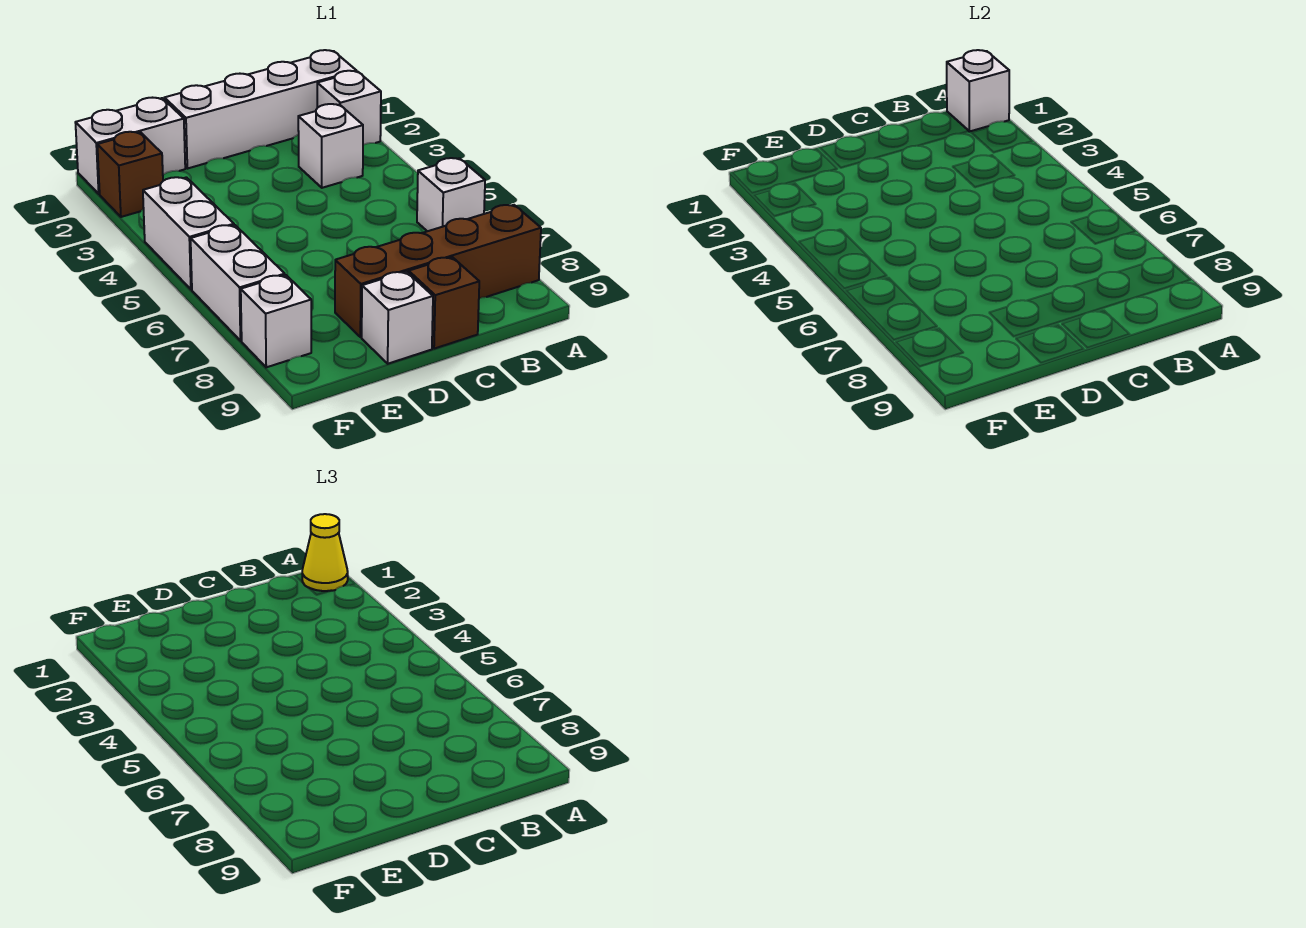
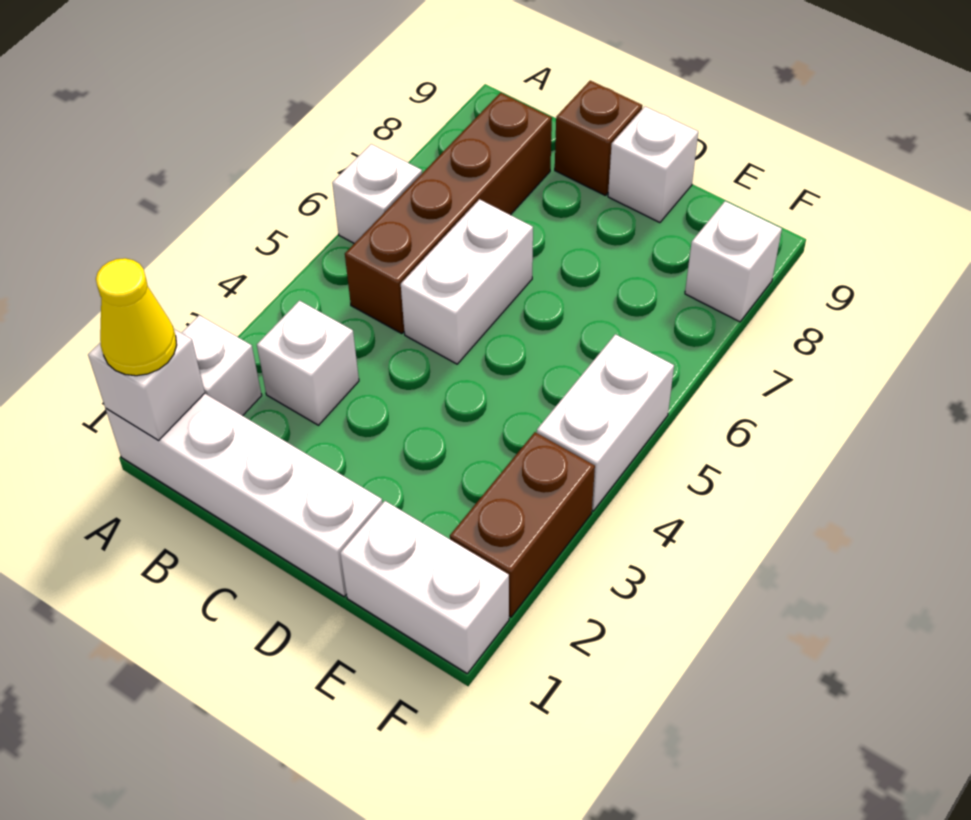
brown brick A8:D8 level 1 -> brown brick B5:B8 level 1
brown brick F2 level 1 -> brown brick F2:F3 level 1
white brick F6:F7 level 1 -> white brick C5:C6 level 1

